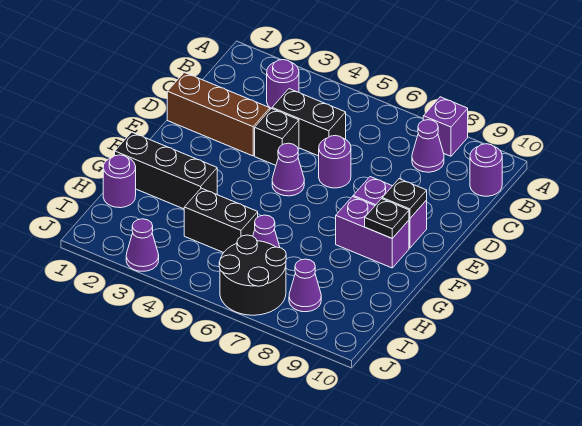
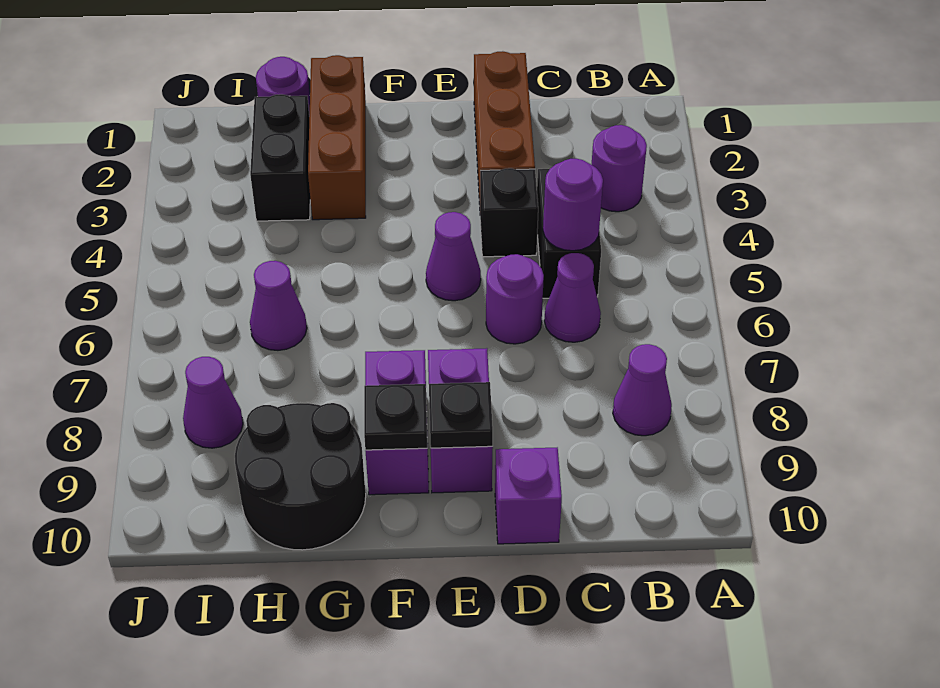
purple brick A8 level 1 -> purple brick D10 level 1
purple round brick B10 level 1 -> purple round brick C5 level 2
black brick G1:G3 level 1 -> brown brick G1:G3 level 1
black brick H4:H5 level 1 -> black brick H2:H3 level 1
black round brick I6:J7 level 1 -> black round brick G9:H10 level 1
purple cone J3 level 1 -> purple cone C6 level 1

